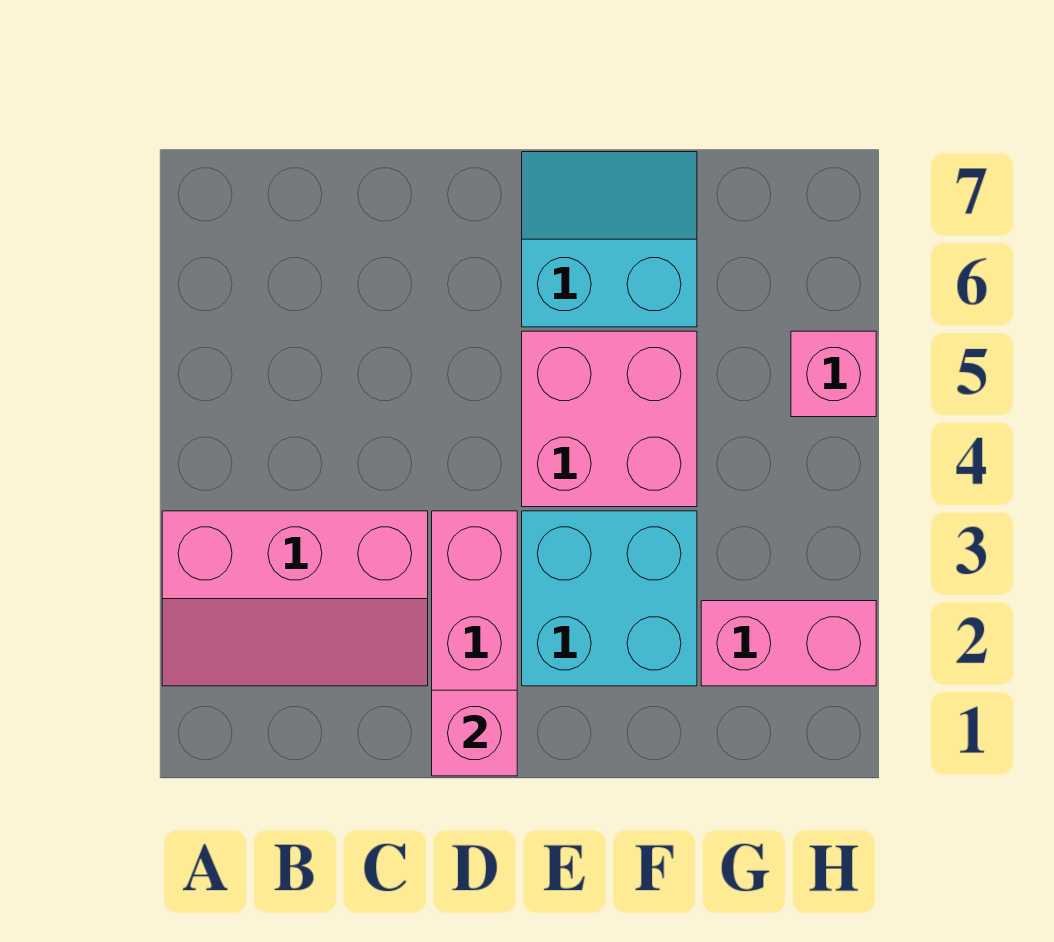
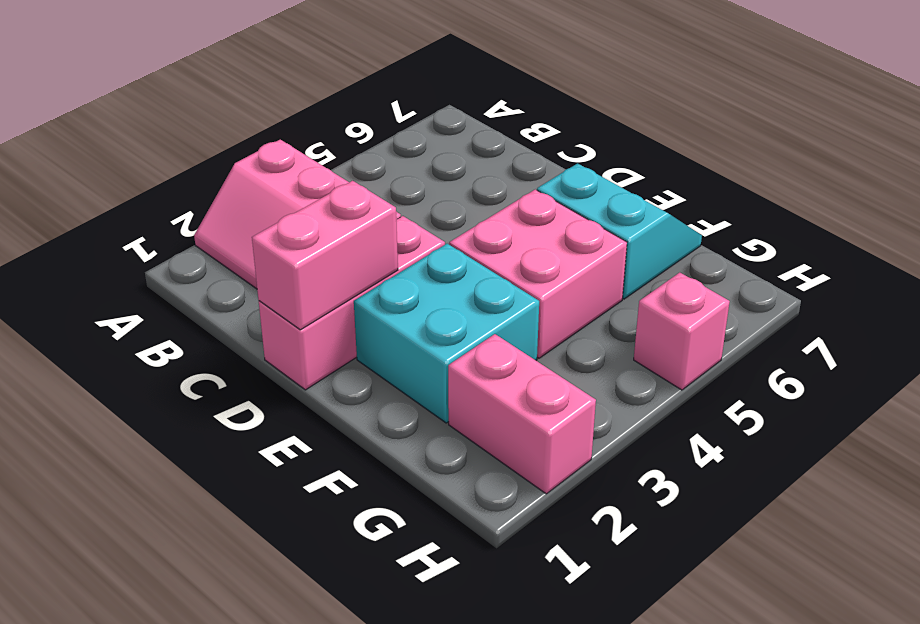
pink brick D1 level 2 -> pink brick D1:D2 level 2

